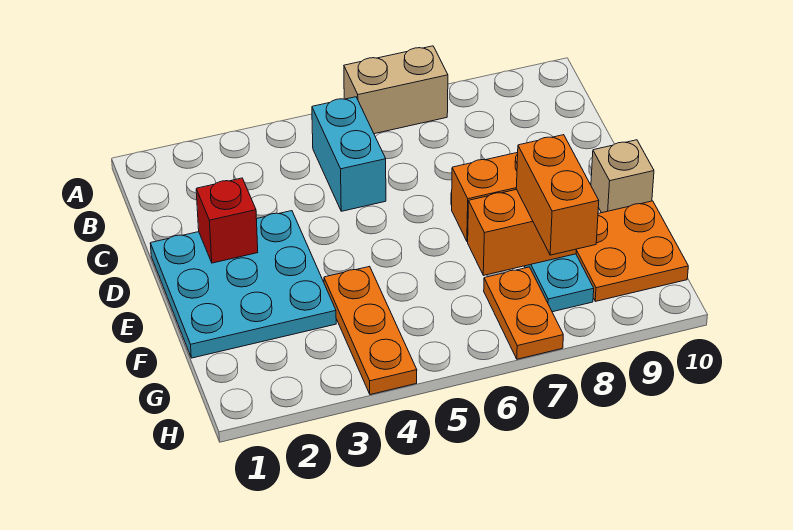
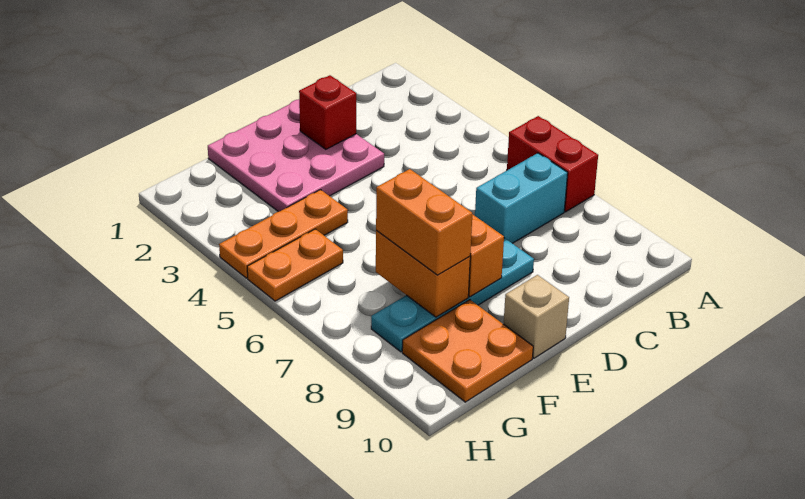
tan brick A6:A7 level 1 -> red brick A6:A7 level 1
cyan brick B5:C5 level 1 -> cyan brick B7:C7 level 1
cyan plate D1:F3 level 1 -> pink plate D1:F3 level 1
orange brick F8:G8 level 3 -> orange brick F7:F8 level 3
orange plate G7:H7 level 1 -> orange plate G5:H5 level 1

